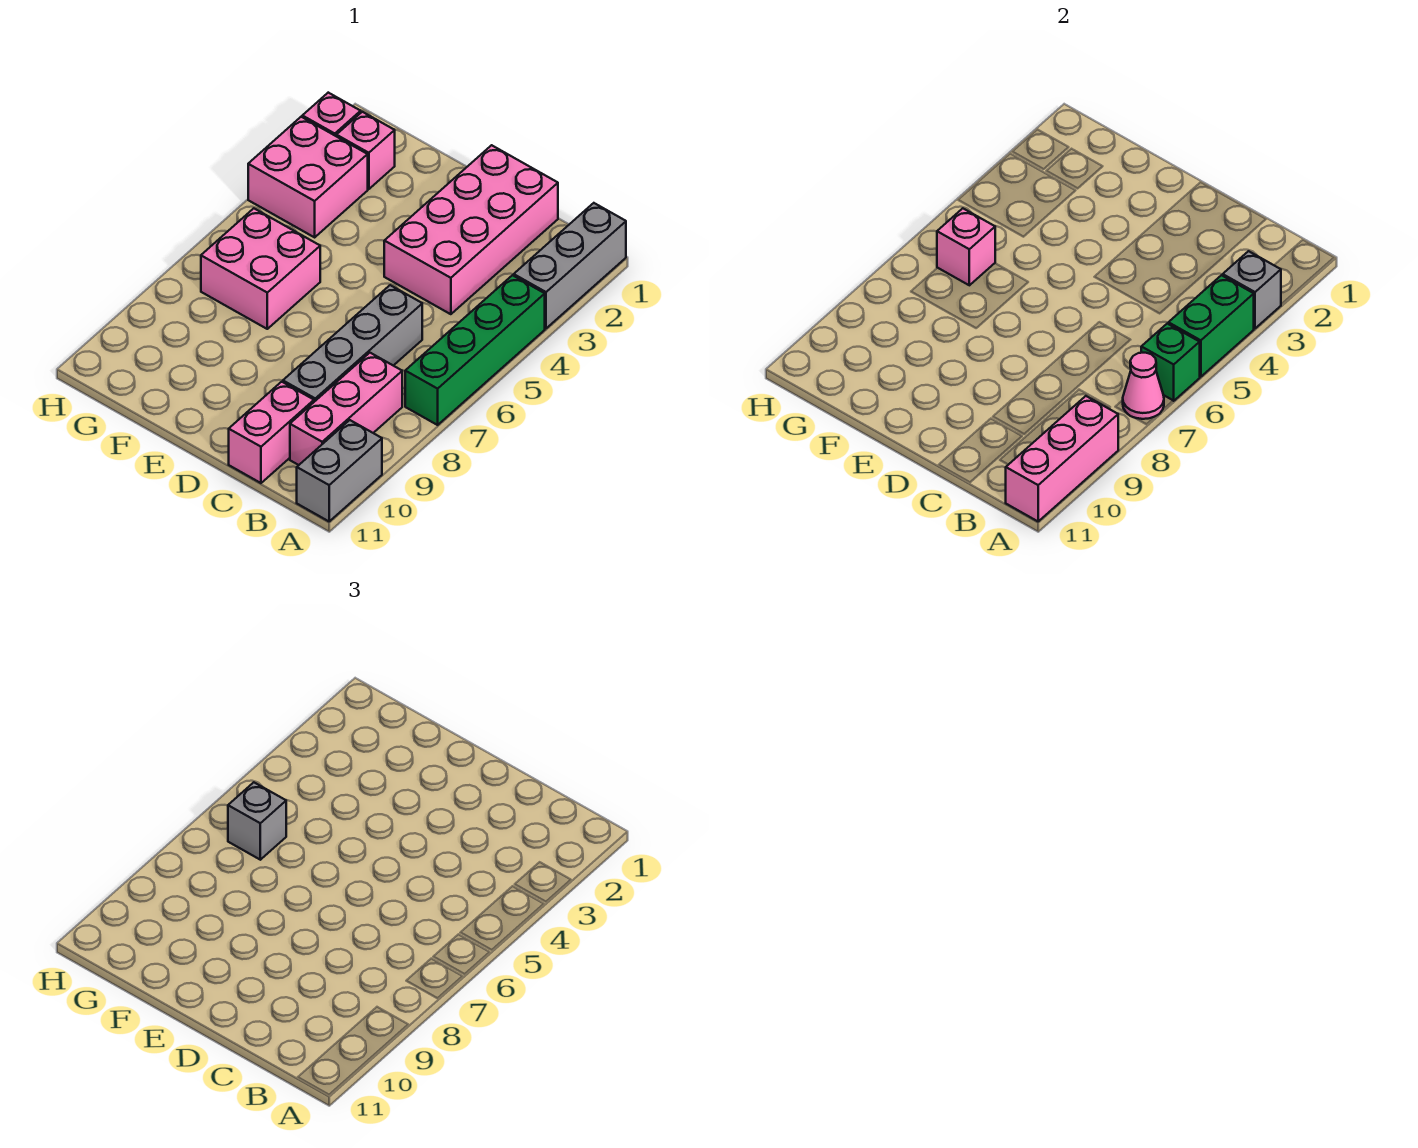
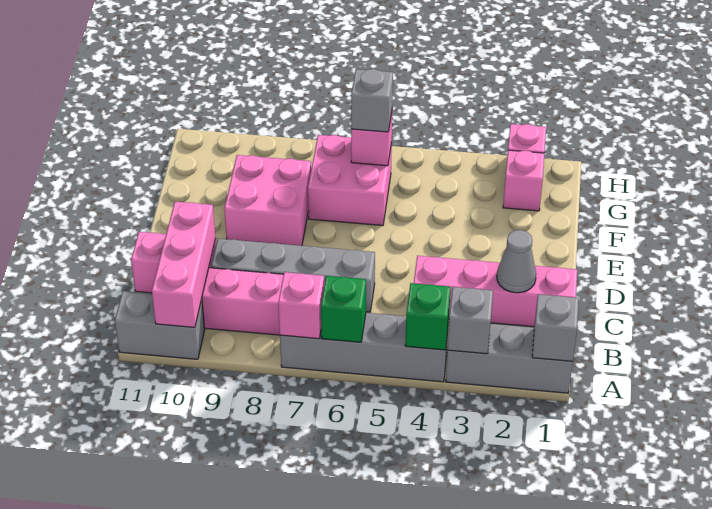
none -> grey brick A1 level 2
green brick A4:A7 level 1 -> grey brick A4:A7 level 1
green brick A4:A5 level 2 -> green brick A4 level 2
pink cone A7 level 2 -> pink brick A7 level 2
pink brick A9:A11 level 2 -> pink brick A10:C10 level 2
pink brick C1:D4 level 1 -> pink brick C1:C4 level 1
none -> grey cone C2 level 2
pink brick G3:H4 level 1 -> pink brick E8:F9 level 1

